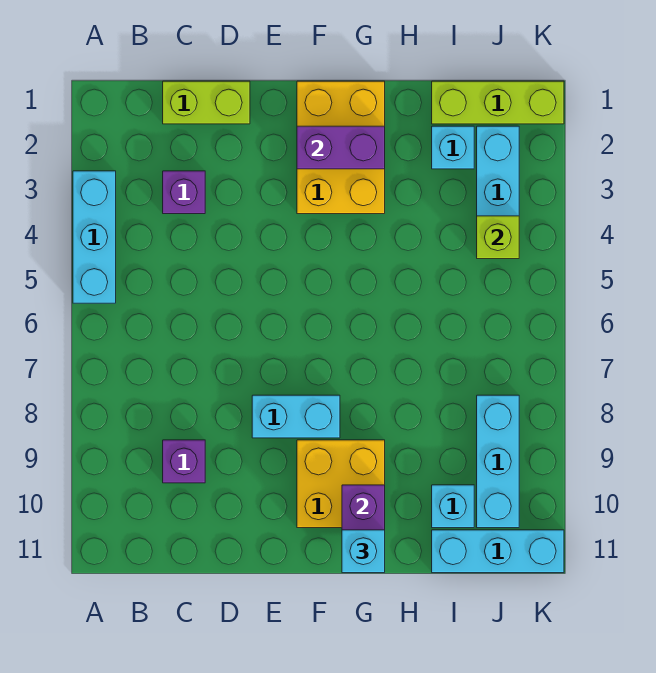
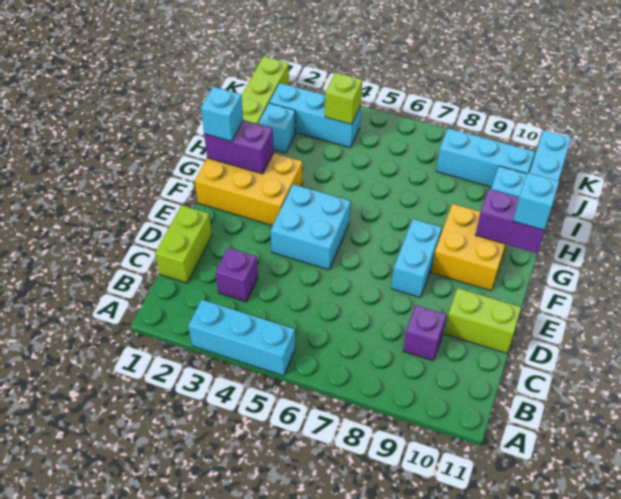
none -> lime brick D10:D11 level 1
none -> cyan brick E4:F5 level 1
purple brick F2:G2 level 2 -> purple brick G1:G2 level 2
none -> cyan brick G1 level 3

